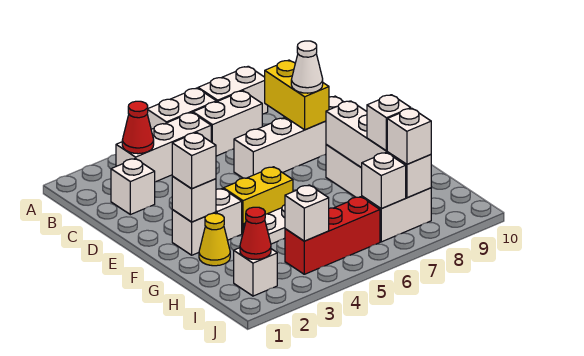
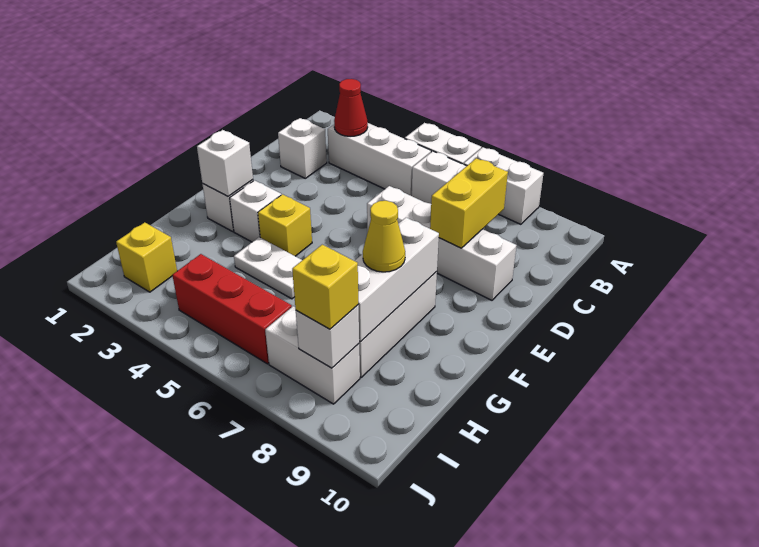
white cone D8 level 3 -> none
white brick F2 level 3 -> none
yellow brick F4:F5 level 1 -> yellow brick F4 level 1
yellow cone G2 level 1 -> yellow cone G8 level 3
white brick H8 level 3 -> none
white brick I2 level 1 -> yellow brick I2 level 1
red cone I2 level 2 -> none
white brick I4 level 2 -> none
white brick I7 level 2 -> none
white brick I8 level 3 -> yellow brick I8 level 3

